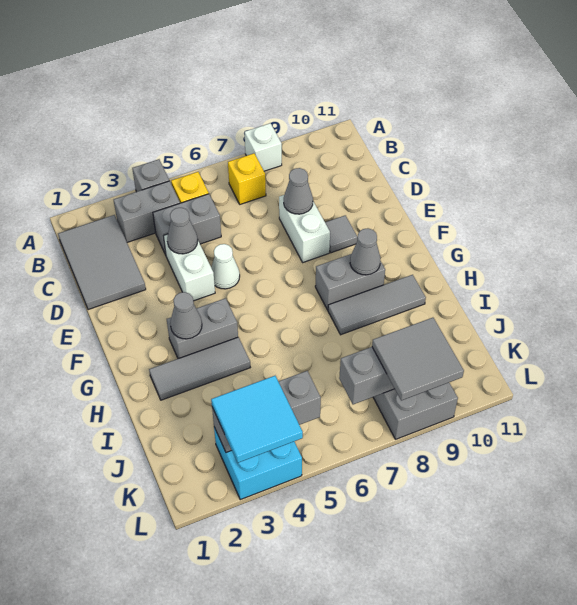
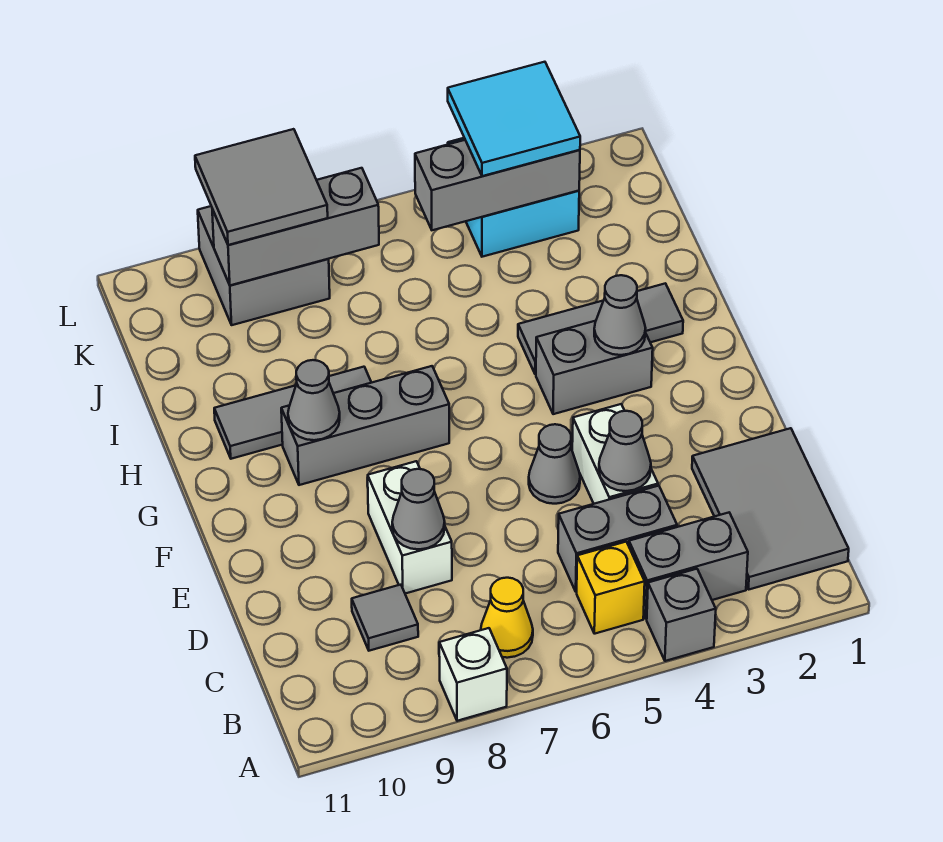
yellow brick B7 level 1 -> yellow cone B7 level 1
white cone E5 level 1 -> grey cone E5 level 1
grey tile E9 level 1 -> grey tile C9 level 1
grey brick G8:G9 level 1 -> grey brick G7:G9 level 1

